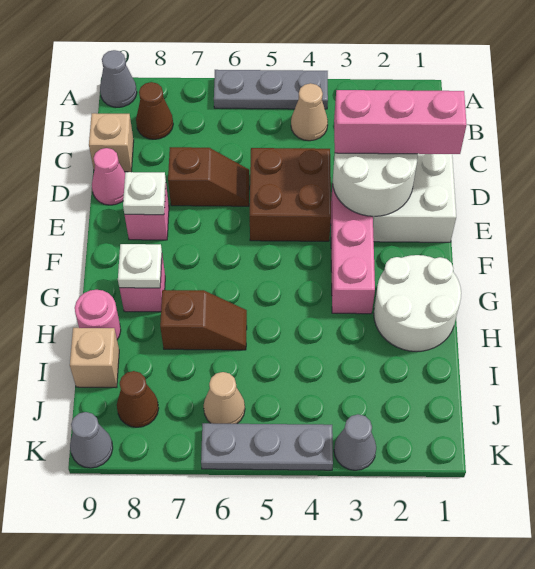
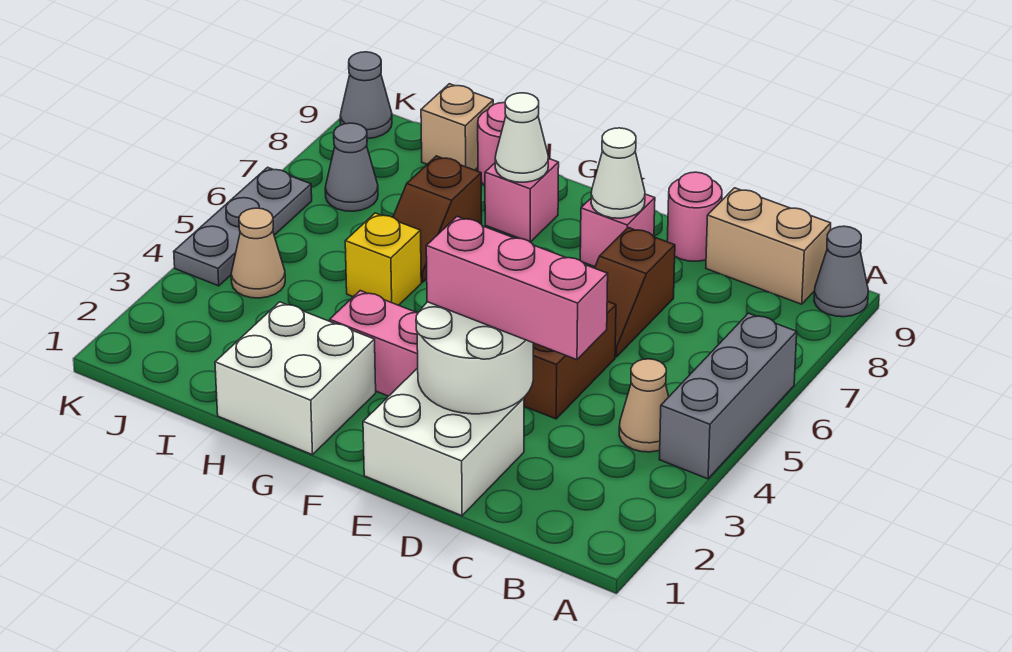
grey plate A4:A6 level 1 -> grey brick A4:A6 level 1
brown cone B8 level 1 -> none
tan brick C9 level 1 -> tan brick B9:C9 level 1
pink brick D1:D3 level 3 -> pink brick C3:E3 level 3
pink cone D9 level 1 -> pink round brick D9 level 1
white plate E8 level 2 -> white cone E8 level 2
white round brick G1:H2 level 1 -> white brick G1:H2 level 1
white plate G8 level 2 -> white cone G8 level 2
none -> yellow brick H5 level 1
tan cone J6 level 1 -> tan cone J4 level 1
brown cone J8 level 1 -> none
grey cone K3 level 1 -> grey cone J7 level 1

